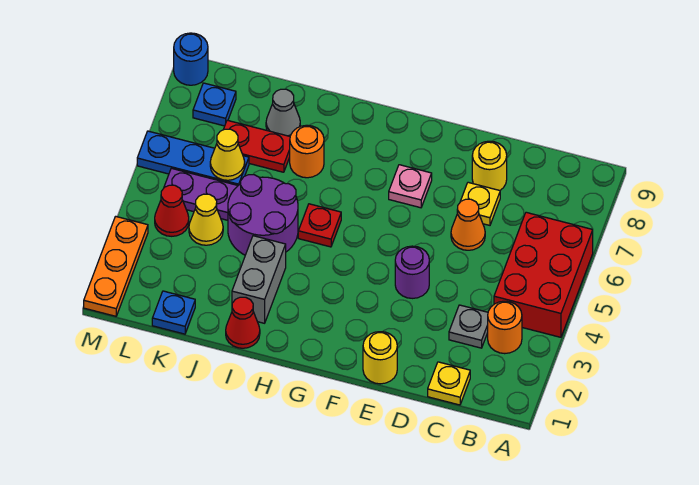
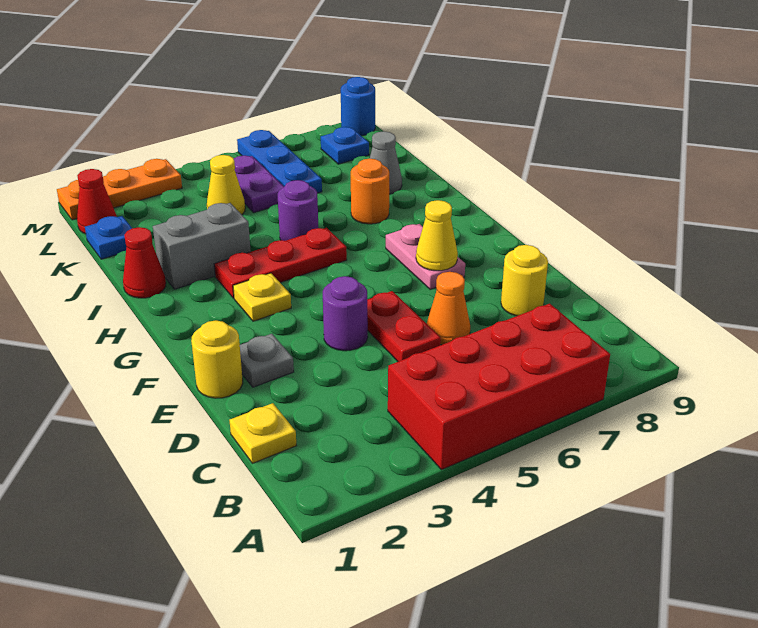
red brick A4:B6 level 1 -> red brick A4:B7 level 1
orange round brick B3 level 1 -> none
grey plate C3 level 1 -> grey plate E2 level 1
yellow plate D7 level 1 -> yellow plate G3 level 1
pink plate F7 level 1 -> pink plate F7:G7 level 1
red plate H5 level 1 -> red plate H3:H5 level 1
purple round brick I4:J5 level 1 -> purple round brick I5 level 1
red plate J7:K7 level 1 -> red plate D5:E5 level 1
yellow cone K6 level 2 -> yellow cone F7 level 2
red cone L4 level 1 -> red cone L1 level 1

